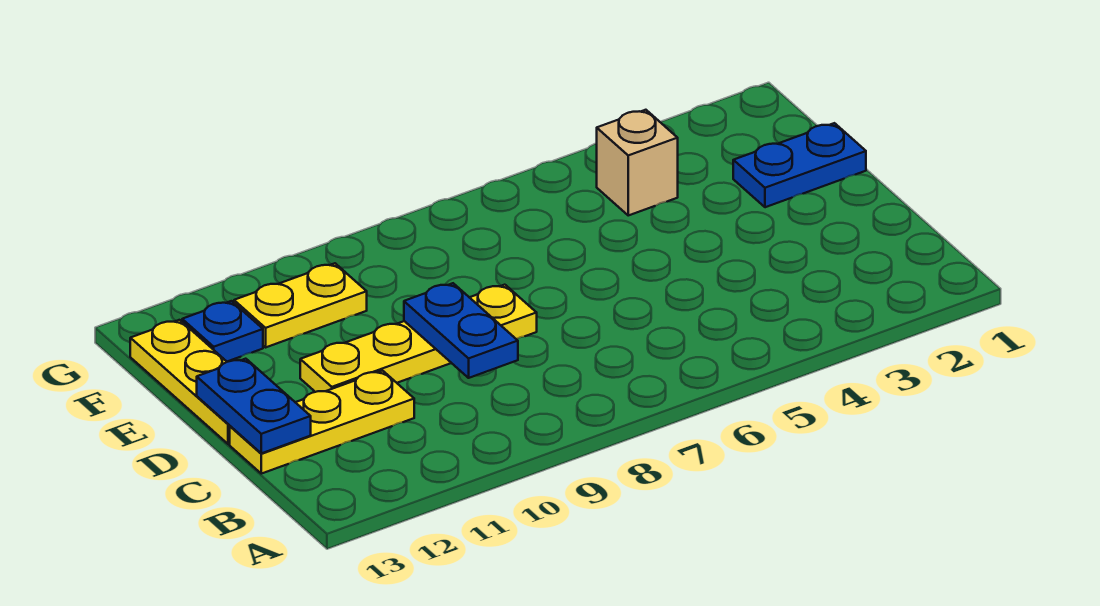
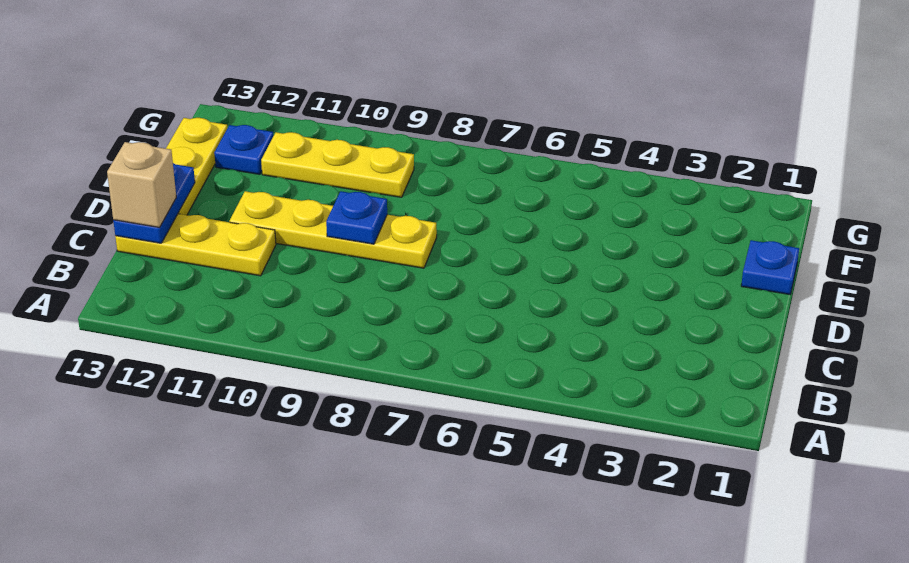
blue plate C9:D9 level 2 -> blue plate D9 level 2
blue plate E1:E2 level 1 -> blue plate E1 level 1
tan brick F4 level 1 -> tan brick C13 level 3
yellow plate F10:F11 level 1 -> yellow plate F9:F11 level 1

